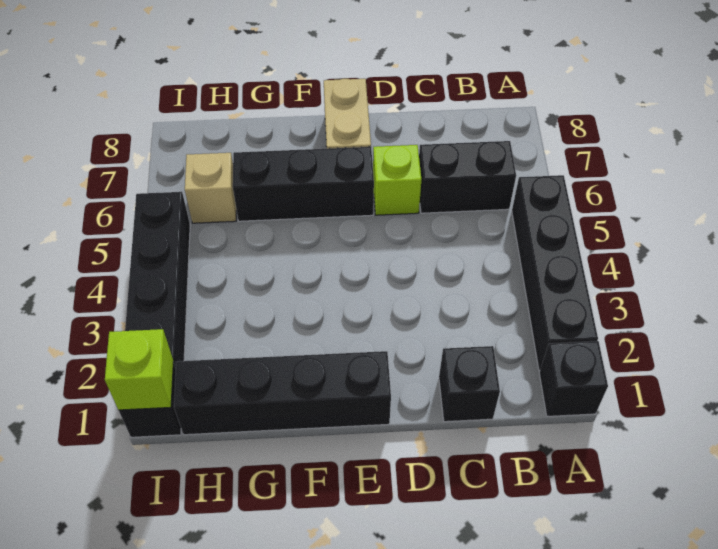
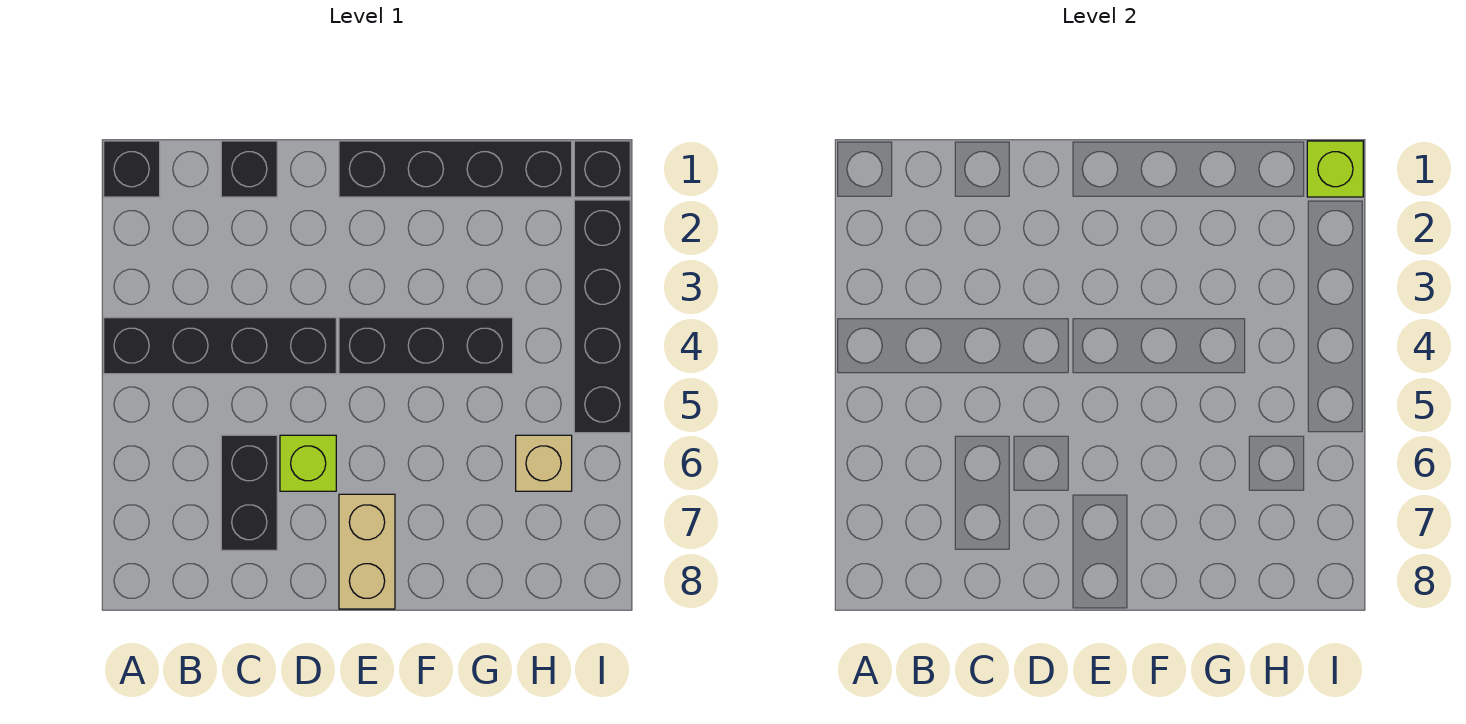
black brick A2:A5 level 1 -> black brick A4:D4 level 1
black brick B6:C6 level 1 -> black brick C6:C7 level 1
black brick E6:G6 level 1 -> black brick E4:G4 level 1

